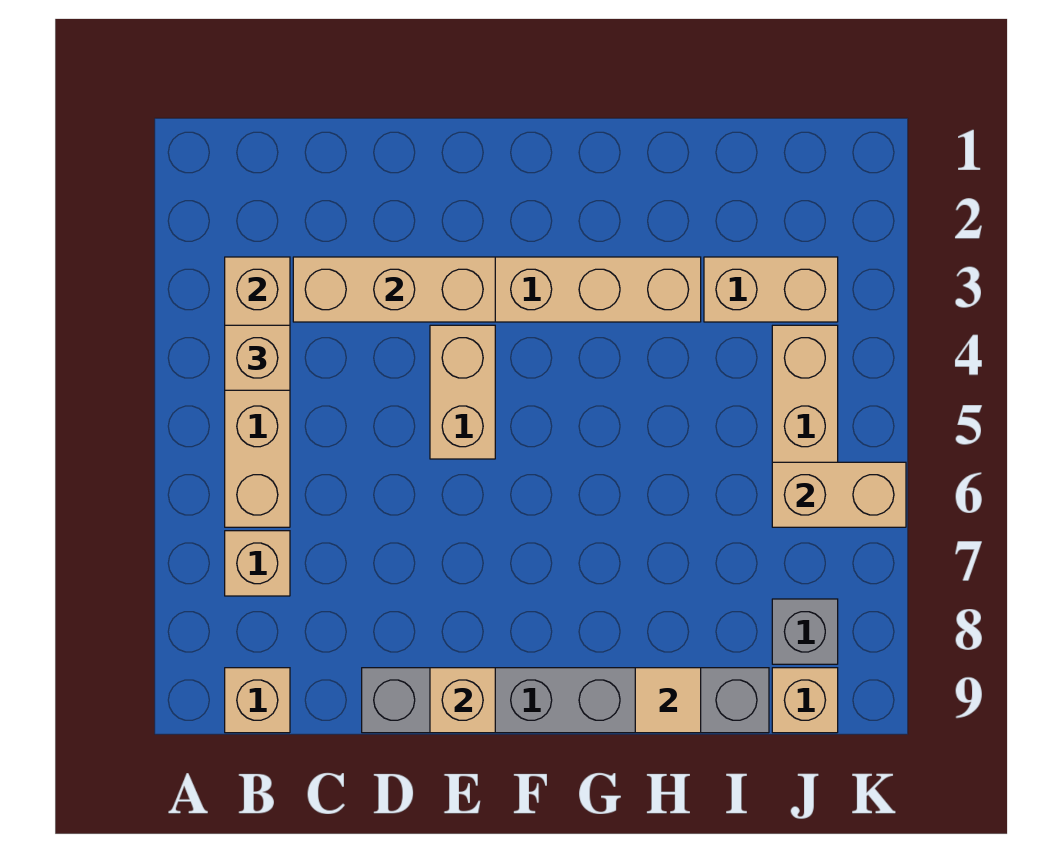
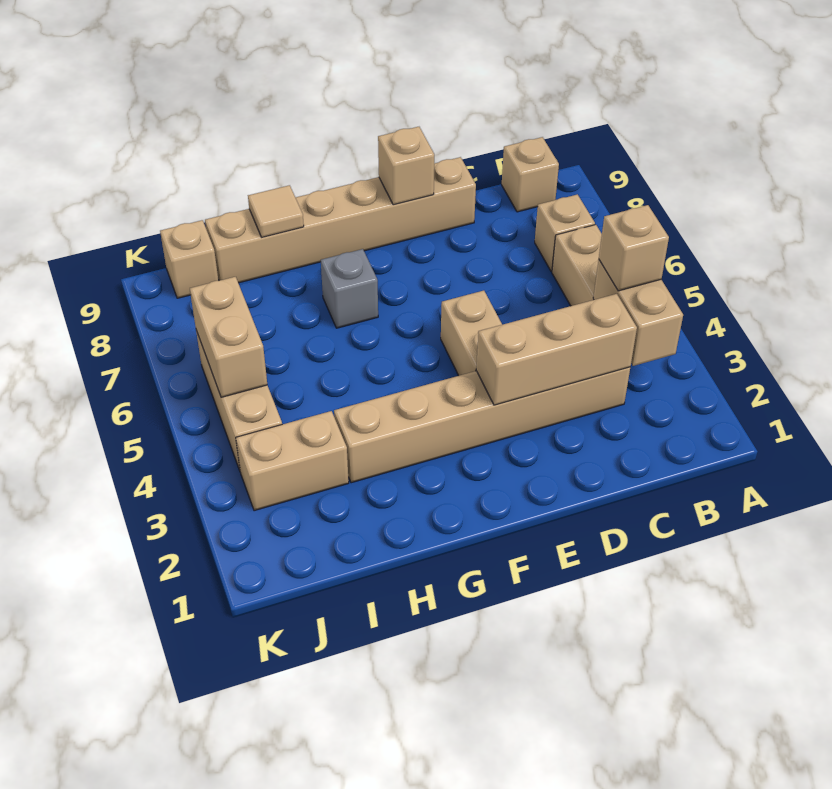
grey brick D9:I9 level 1 -> tan brick D9:I9 level 1
tan brick J6:K6 level 2 -> tan brick J5:J6 level 2
grey brick J8 level 1 -> grey brick G7 level 1

